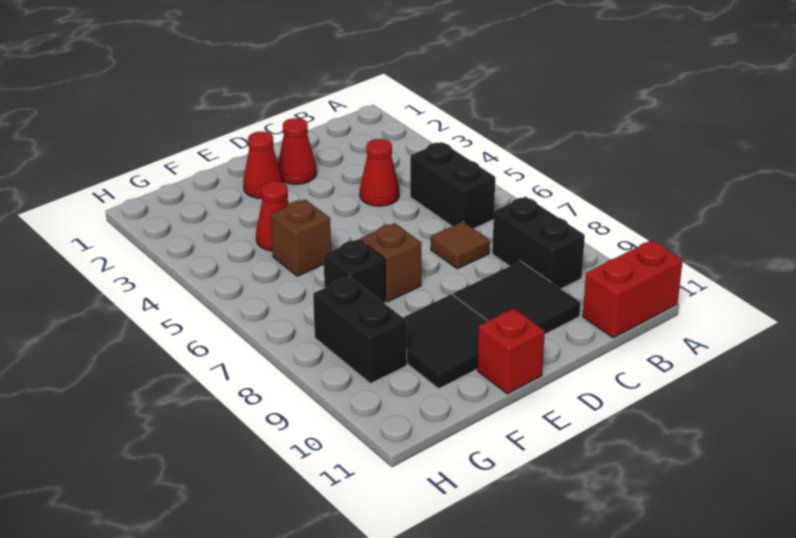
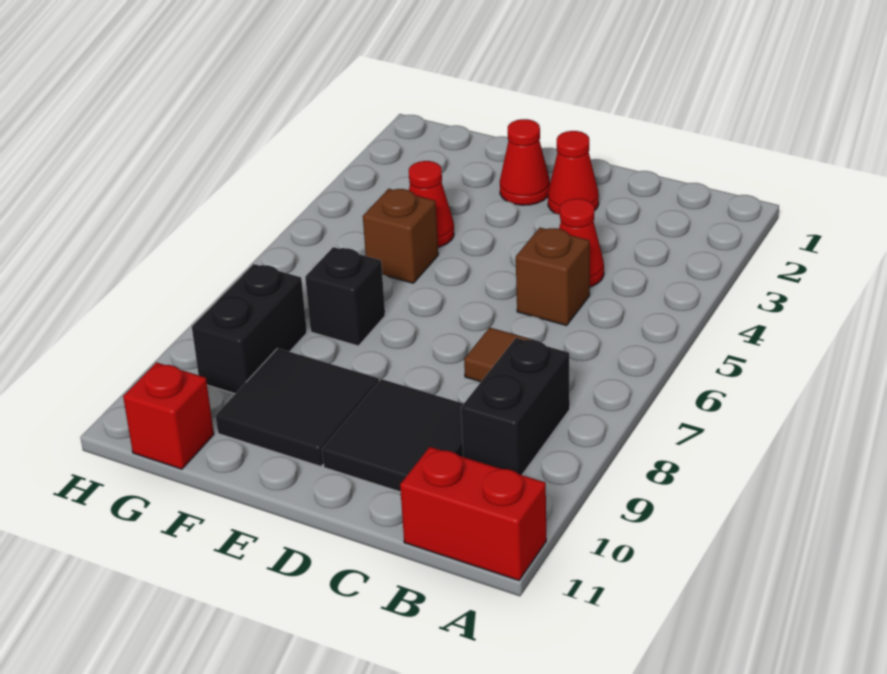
black brick B5:B6 level 1 -> none
brown brick E7 level 1 -> brown brick C5 level 1
red brick E11 level 1 -> red brick G11 level 1

